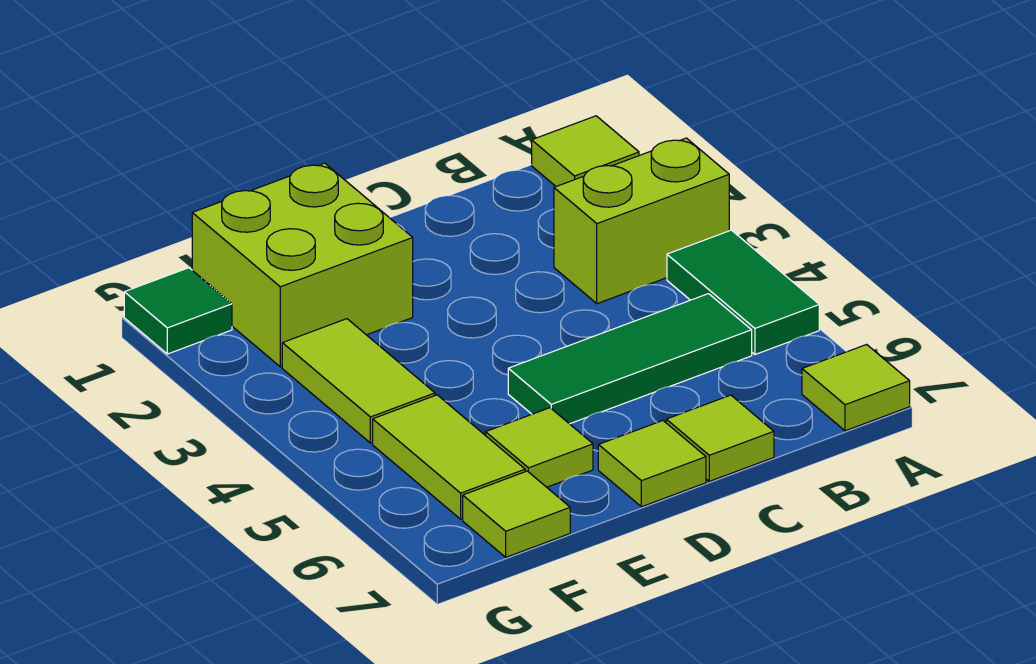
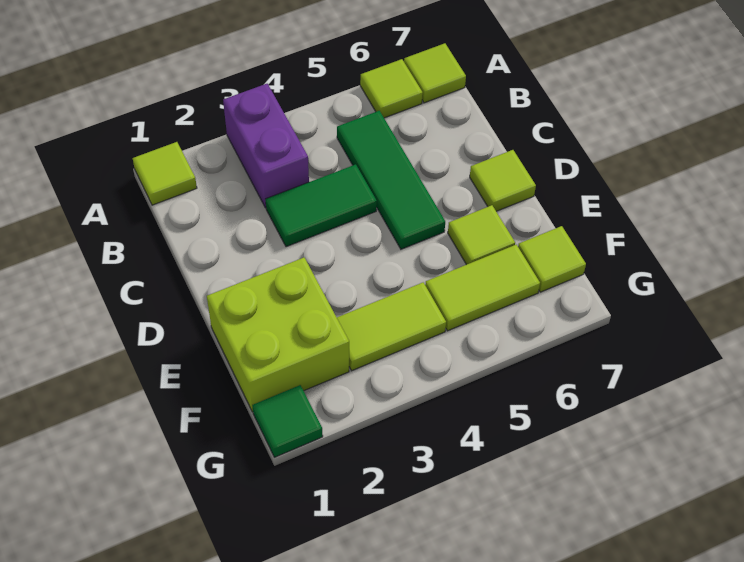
lime brick A3:B3 level 1 -> purple brick A3:B3 level 1
green tile A4:A5 level 1 -> green tile C3:C4 level 1
lime tile C7 level 1 -> lime tile A6 level 1

